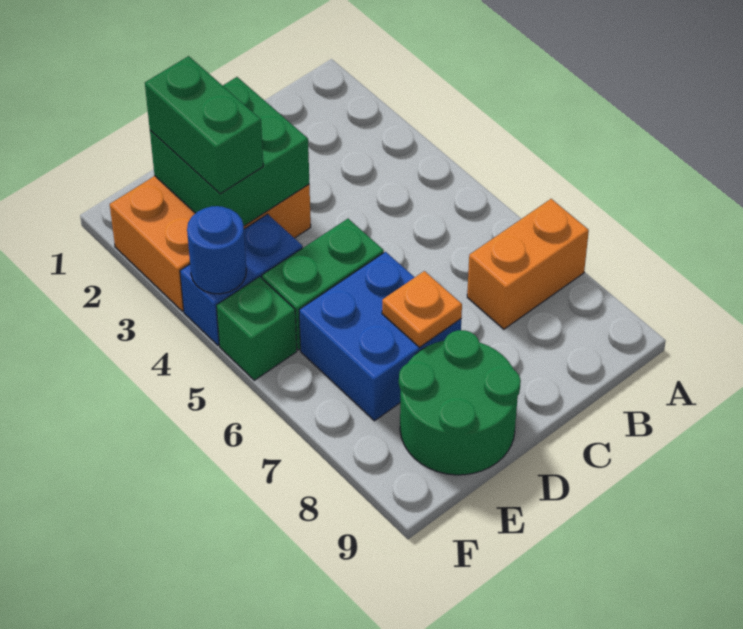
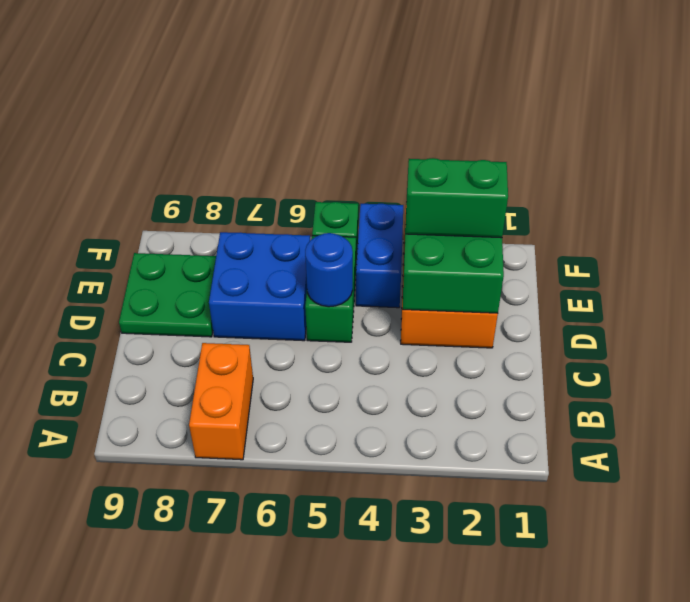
orange plate D7 level 2 -> none
green round brick D8:E9 level 1 -> green plate D8:E9 level 1
blue round brick F4 level 2 -> blue round brick D5 level 2

